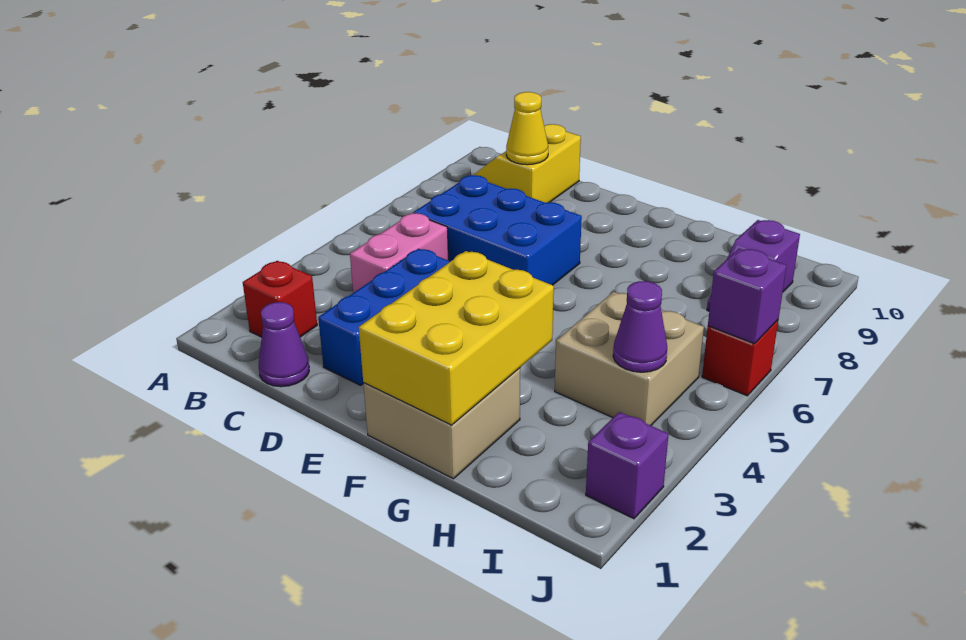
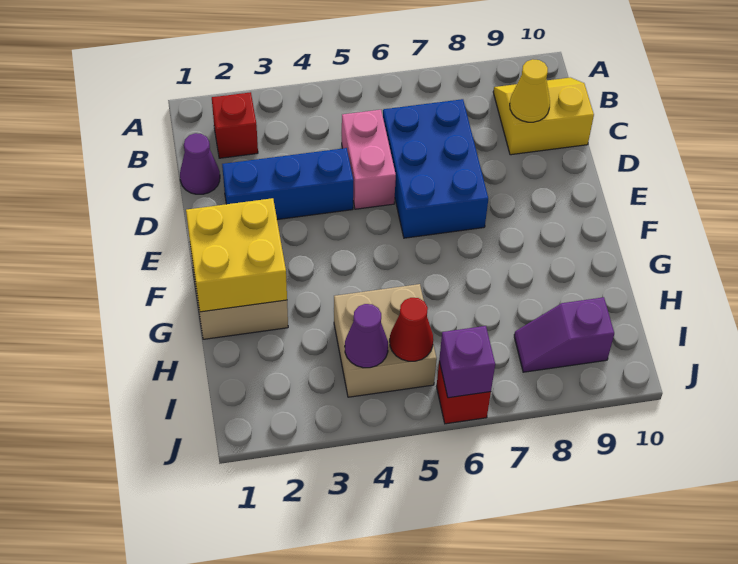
pink brick C4:C5 level 1 -> pink brick C5:D5 level 1
yellow brick F1:G3 level 2 -> yellow brick F1:G2 level 2
none -> red cone I5 level 2
purple brick J2 level 1 -> none

